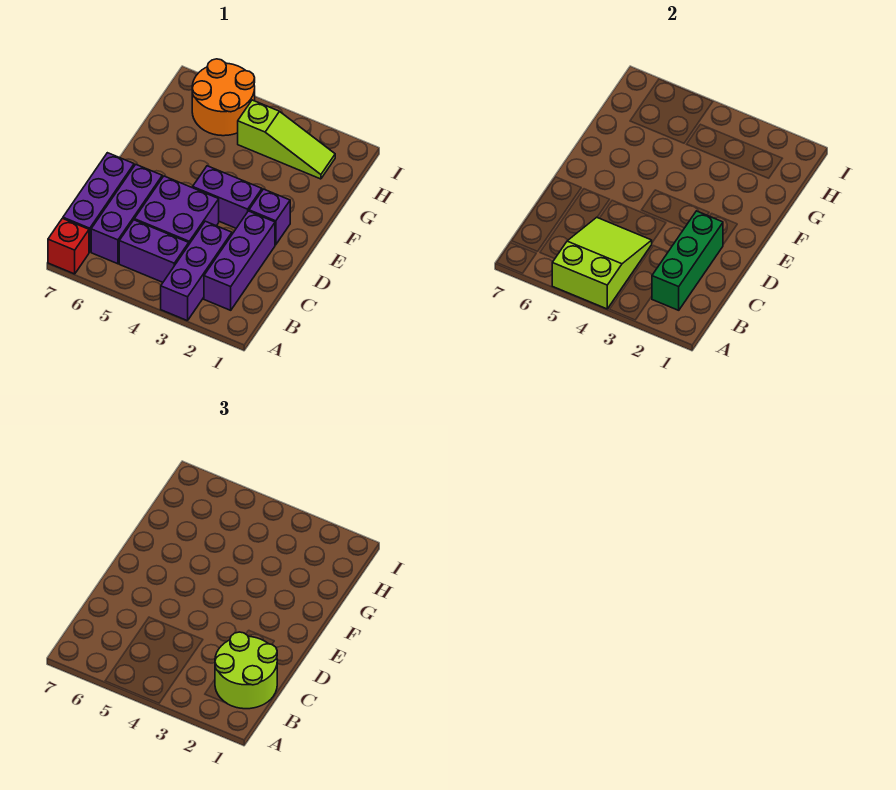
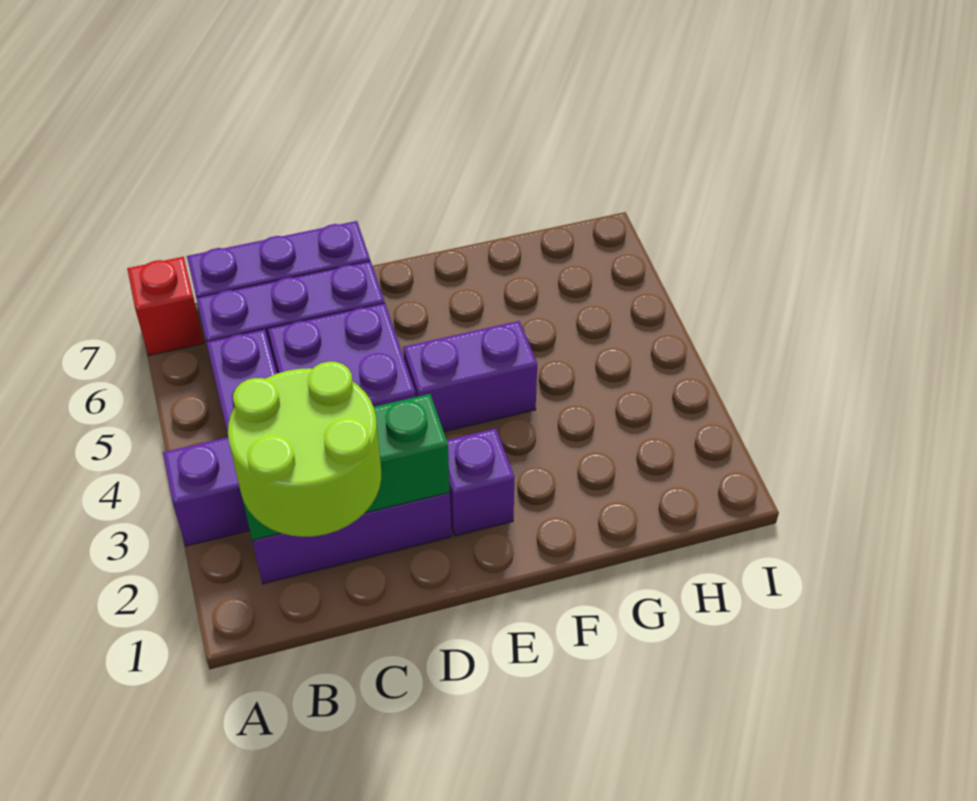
lime slope A4:C5 level 2 top A -> none
purple brick E3:E4 level 1 -> purple brick E4:F4 level 1
lime slope H2:H4 level 1 top 4 -> none
orange round brick H5:I6 level 1 -> none

